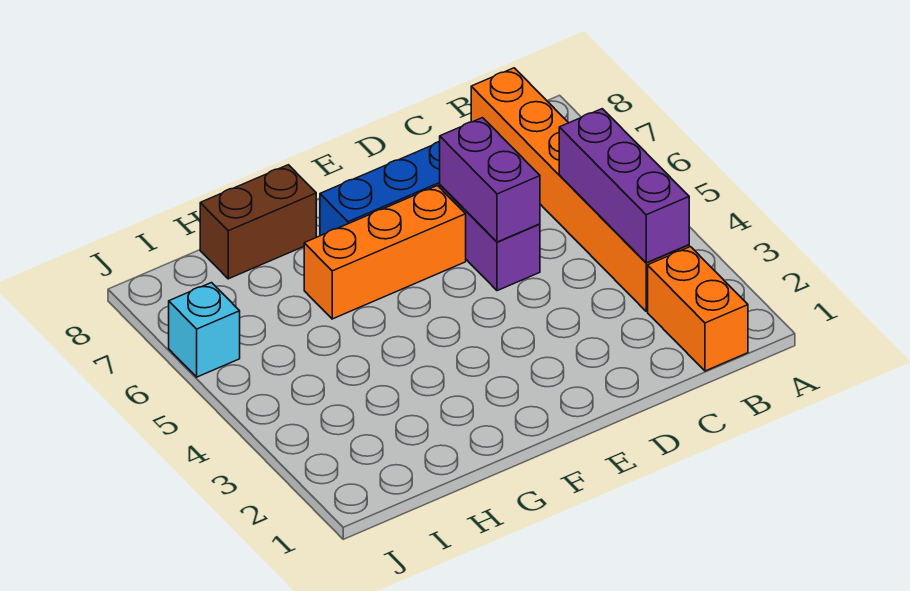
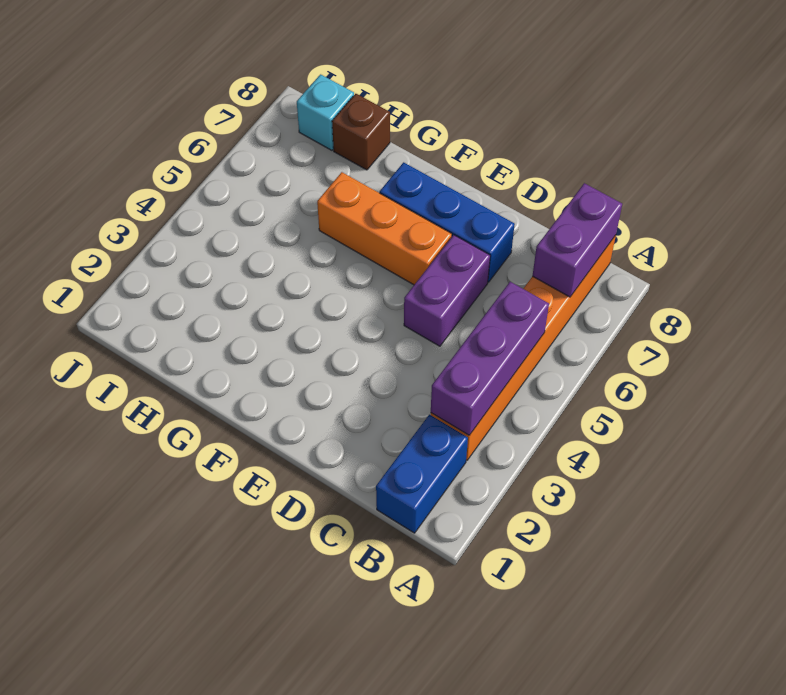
orange brick B1:B2 level 1 -> blue brick B1:B2 level 1
purple brick D5:D6 level 2 -> purple brick B7:B8 level 2
brown brick G8:H8 level 1 -> brown brick H8 level 1
cyan brick J6 level 1 -> cyan brick I8 level 1

